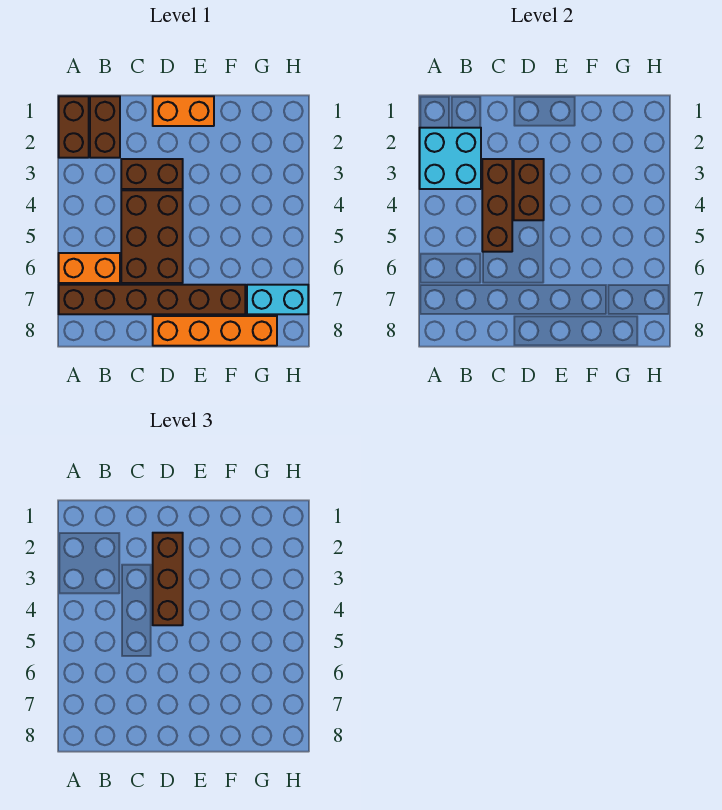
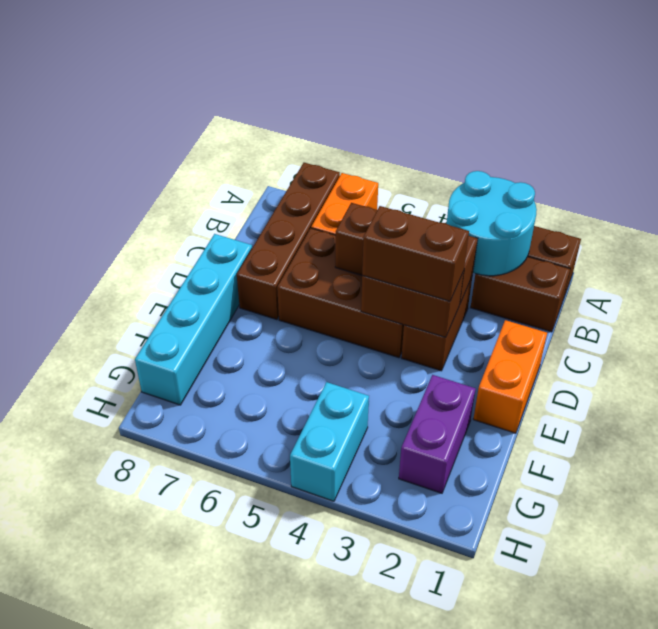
cyan brick A2:B3 level 2 -> cyan round brick A2:B3 level 2
brown brick A7:F7 level 1 -> brown brick A7:D7 level 1
brown brick D2:D4 level 3 -> brown brick D3:D4 level 3
orange brick D8:G8 level 1 -> cyan brick D8:G8 level 1
none -> purple brick F2:G2 level 1
cyan brick G7:H7 level 1 -> cyan brick G4:H4 level 1

